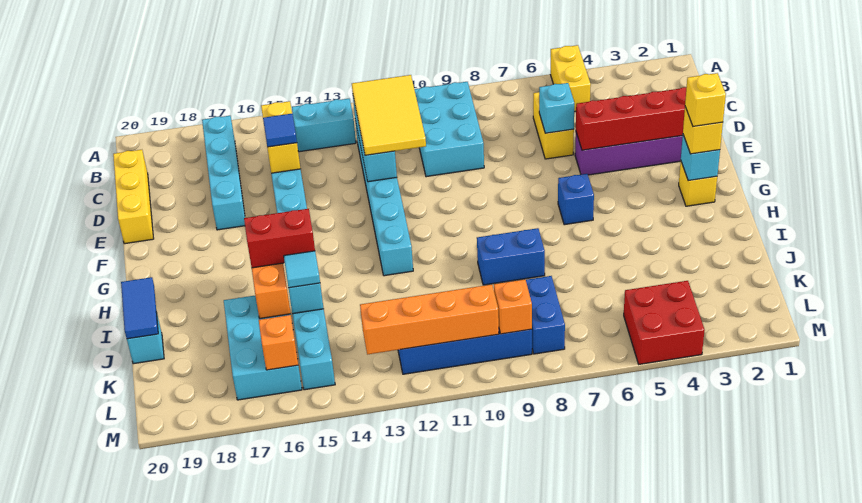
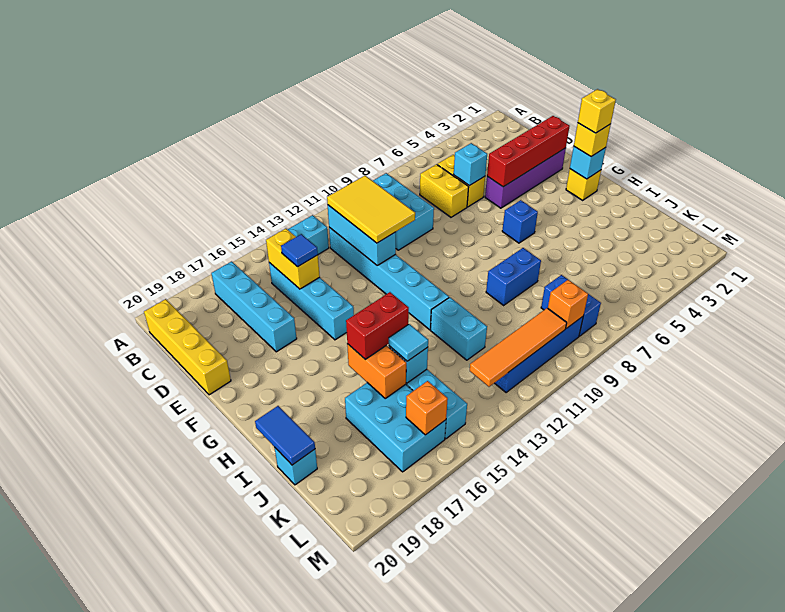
yellow brick A5:B5 level 1 -> yellow brick C7:D7 level 1
yellow brick C20:E20 level 1 -> yellow brick B20:E20 level 1
none -> cyan brick I12:J12 level 1
red brick L4:M5 level 1 -> none
orange brick L10:L13 level 2 -> orange tile L10:L13 level 2

